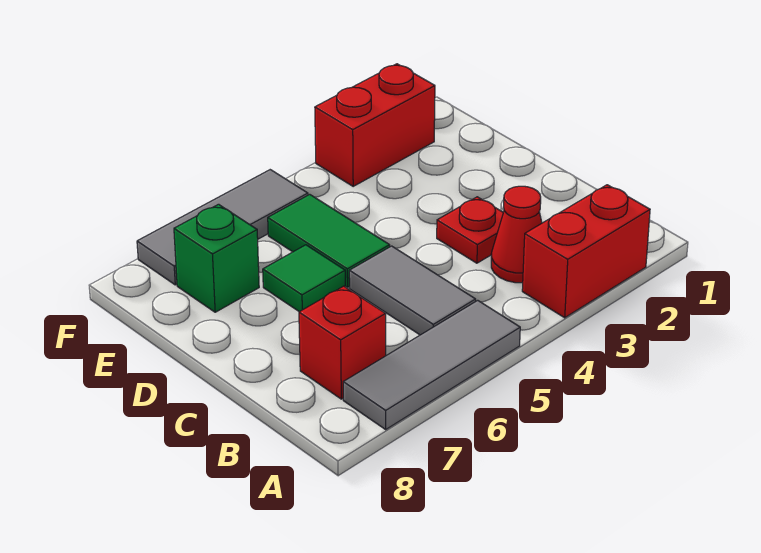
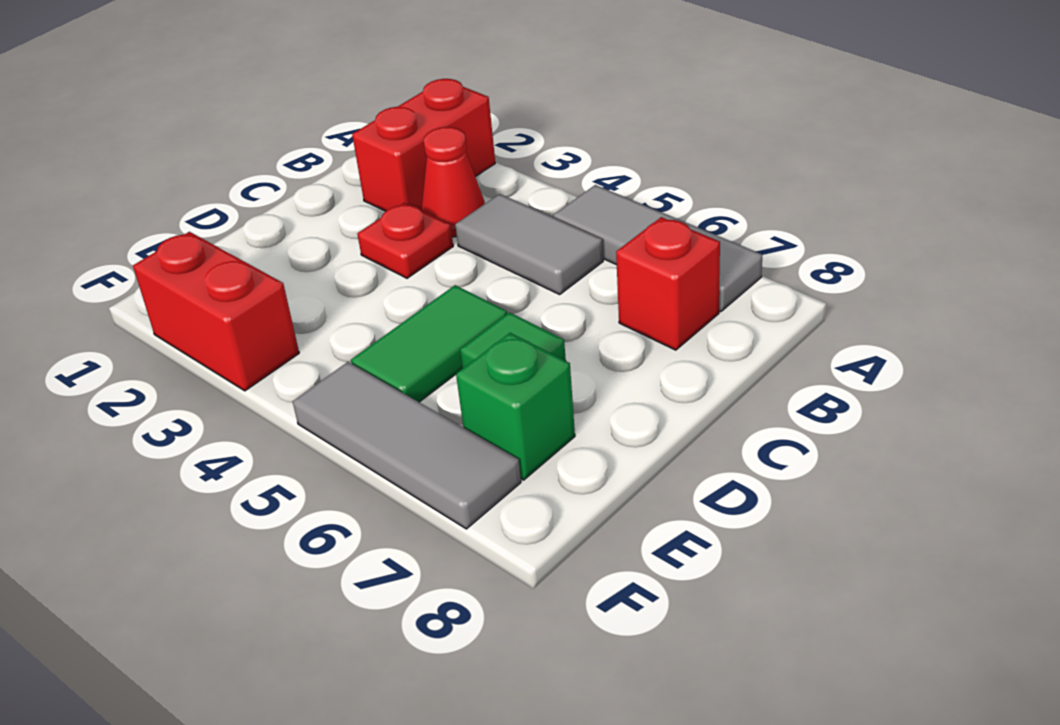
red brick A2:A3 level 1 -> red brick A2:B2 level 1
grey tile B5:C5 level 1 -> grey tile B4:B5 level 1

